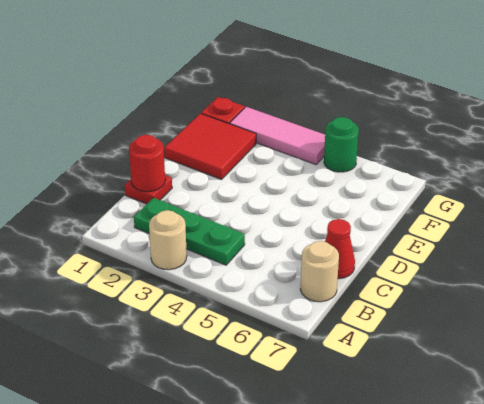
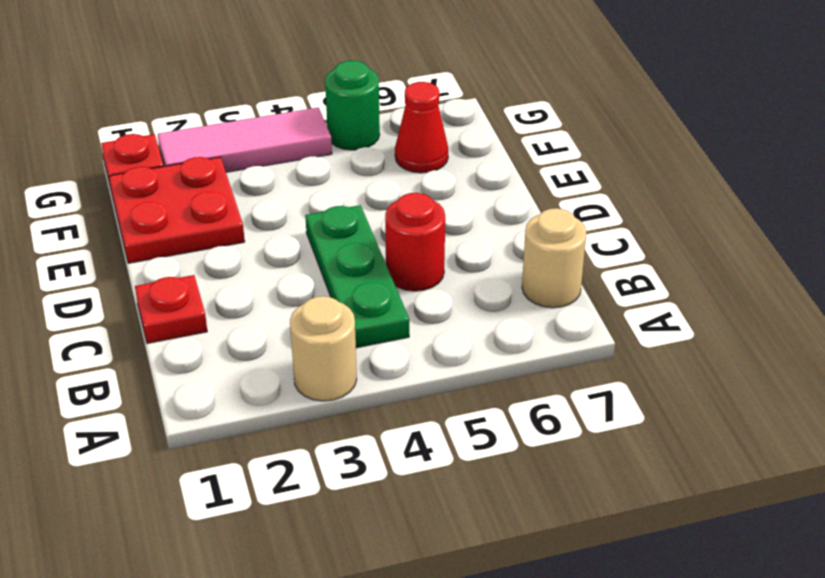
green plate B2:B4 level 1 -> green plate B4:D4 level 1
red round brick C1 level 2 -> red round brick C5 level 1
red cone C7 level 1 -> red cone F6 level 1
red tile E1:F2 level 1 -> red plate E1:F2 level 1

